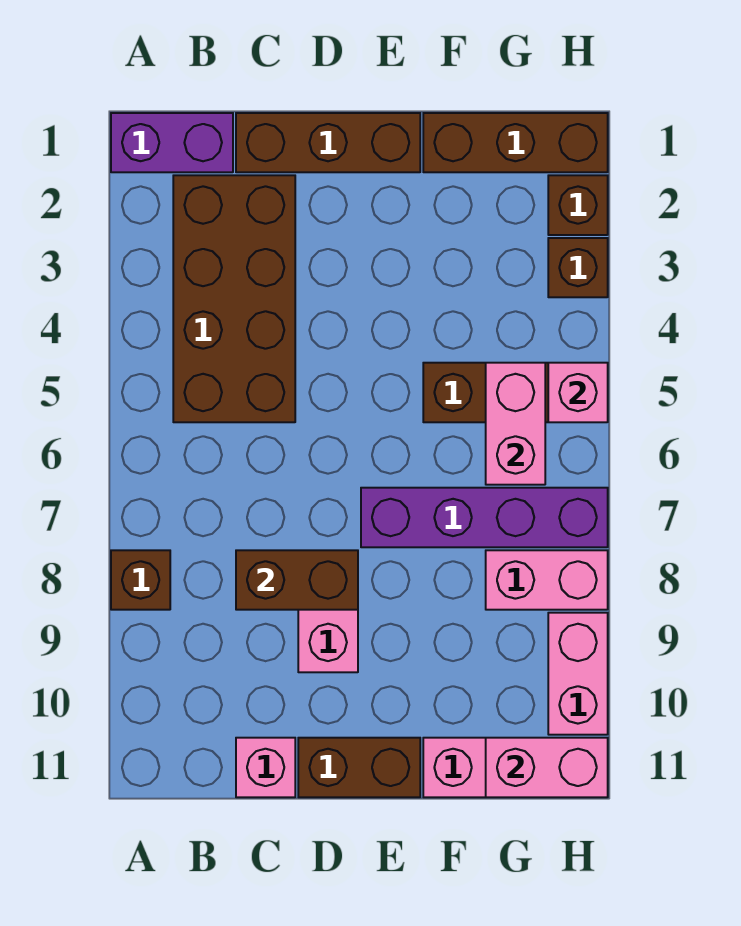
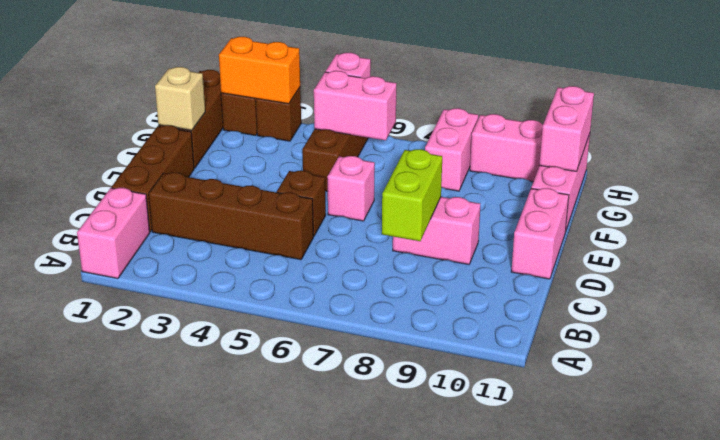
purple brick A1:B1 level 1 -> pink brick A1:B1 level 1
brown brick A8 level 1 -> brown brick D5 level 1
brown brick B2:C5 level 1 -> brown brick C2:C5 level 1
brown brick C8:D8 level 2 -> lime brick C8:D8 level 2
pink brick C11 level 1 -> pink brick E6 level 1
brown brick D11:E11 level 1 -> pink brick D11:E11 level 1
purple brick E7:H7 level 1 -> none
none -> tan brick F1 level 2
none -> orange brick H2:H3 level 2

